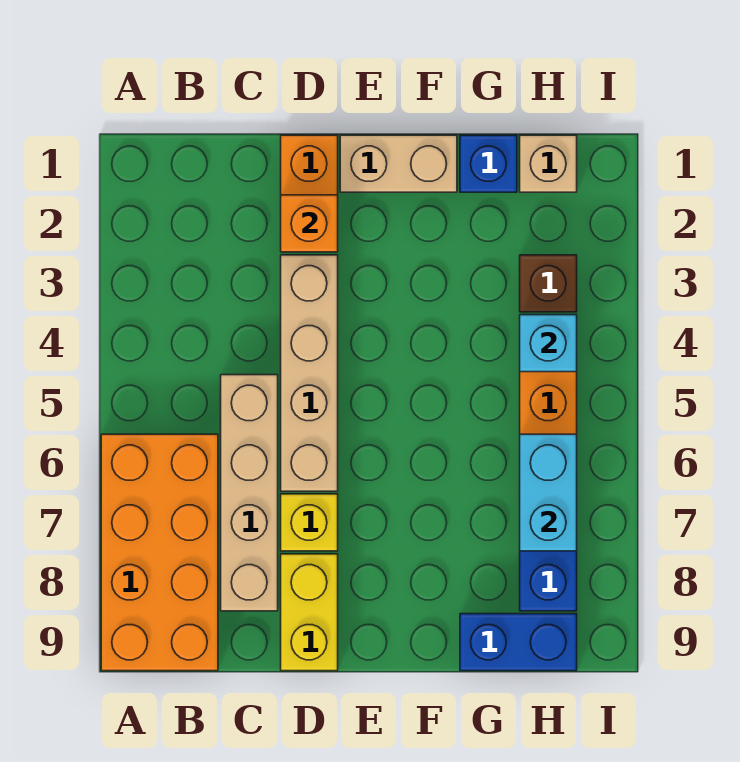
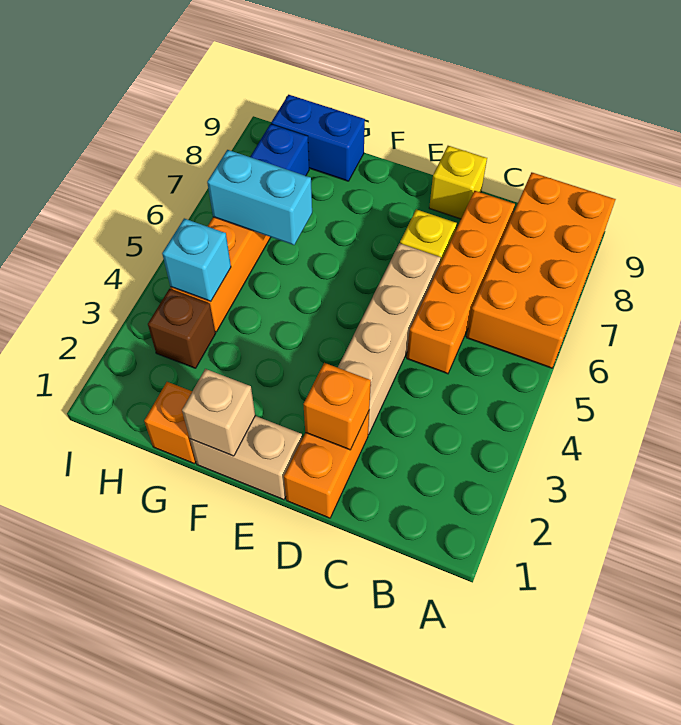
tan brick C5:C8 level 1 -> orange brick C5:C8 level 1
yellow brick D8:D9 level 1 -> yellow brick D9 level 1
blue brick G1 level 1 -> orange brick G1 level 1
tan brick H1 level 1 -> tan brick F1 level 2
cyan brick H6:H7 level 2 -> cyan brick G6:H6 level 2

